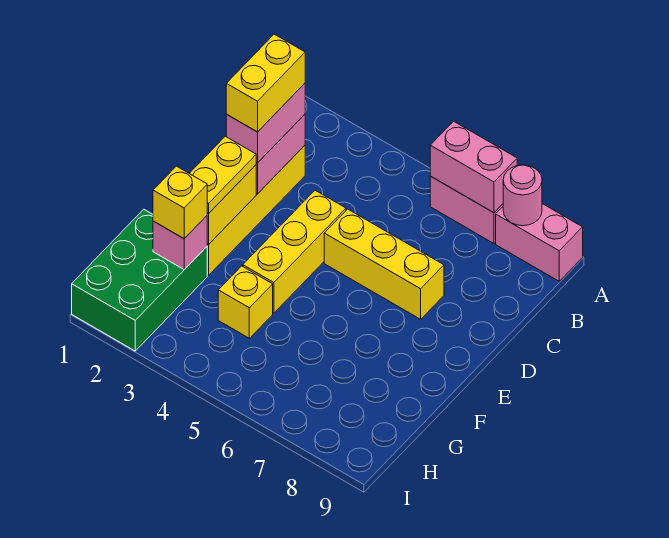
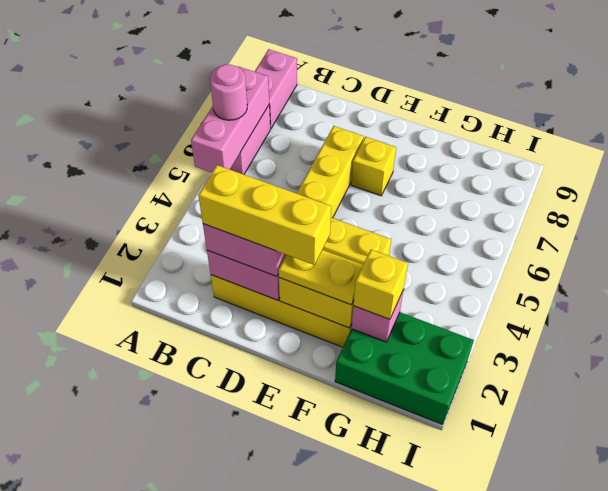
pink brick A6:A7 level 2 -> pink brick A5:A7 level 2
pink round brick A8 level 2 -> pink round brick A6 level 3
yellow brick C2:D2 level 4 -> yellow brick C2:E2 level 4
yellow brick G4 level 1 -> yellow brick E7 level 1

